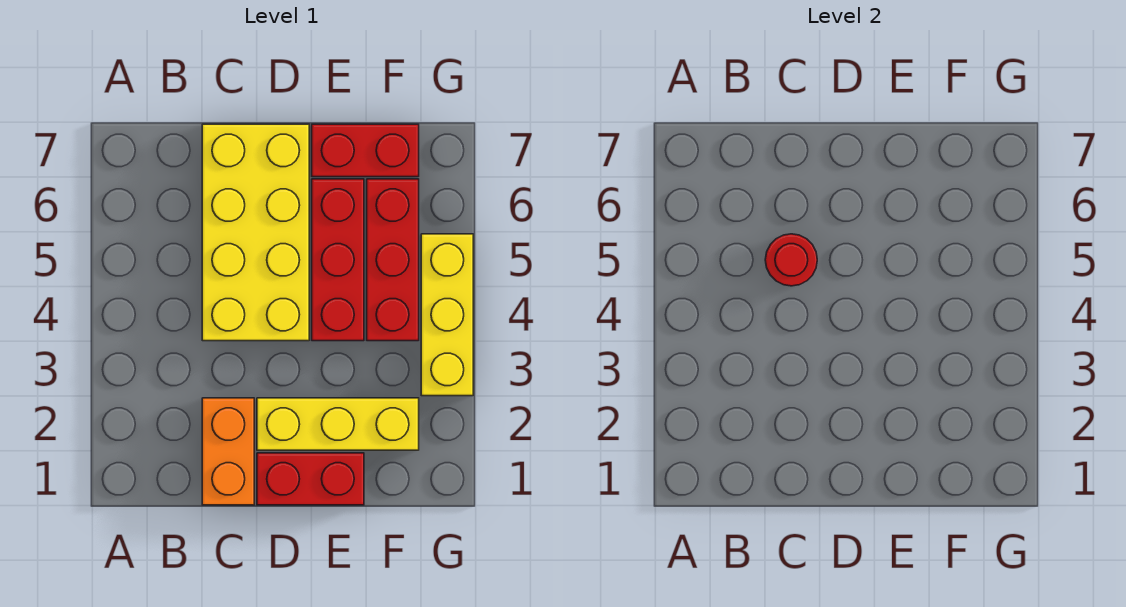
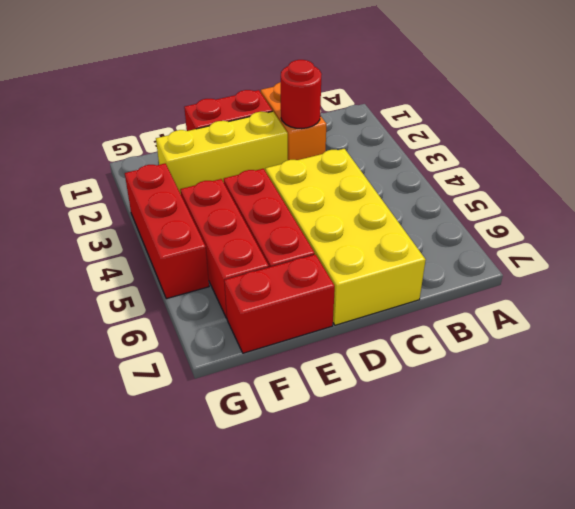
red round brick C5 level 2 -> red round brick C2 level 2
yellow brick G3:G5 level 1 -> red brick G3:G5 level 1

